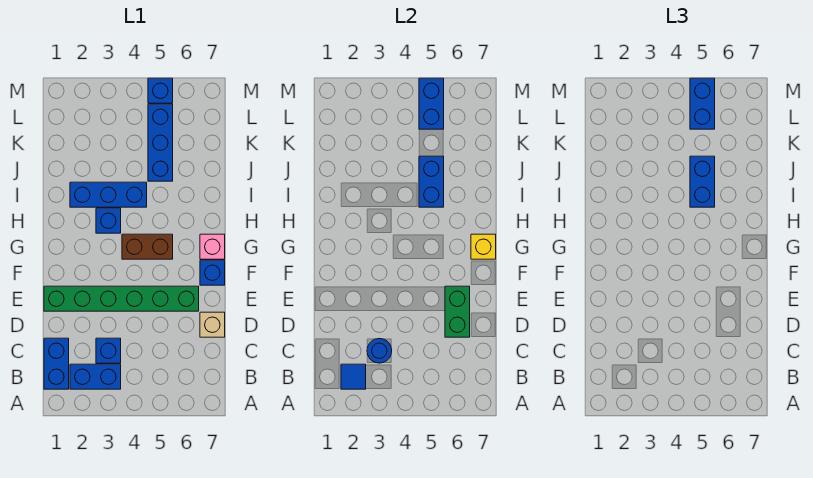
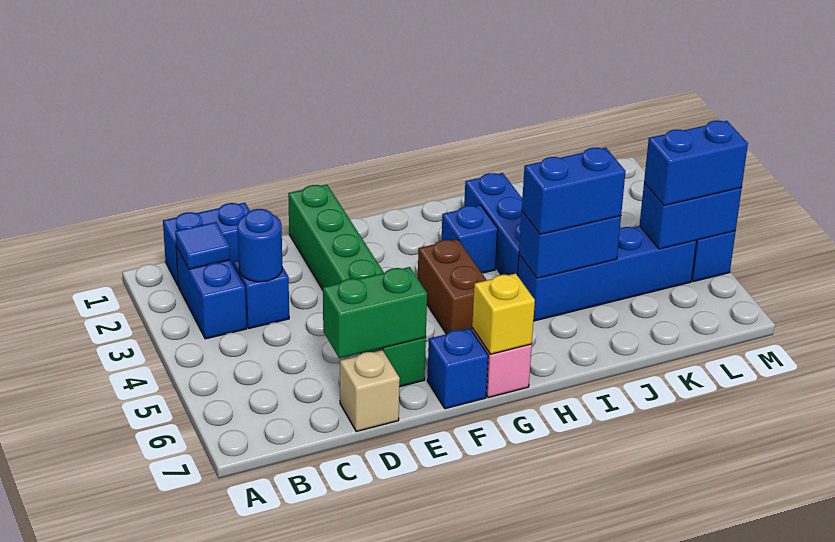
blue brick J5:L5 level 1 -> blue brick I5:L5 level 1

